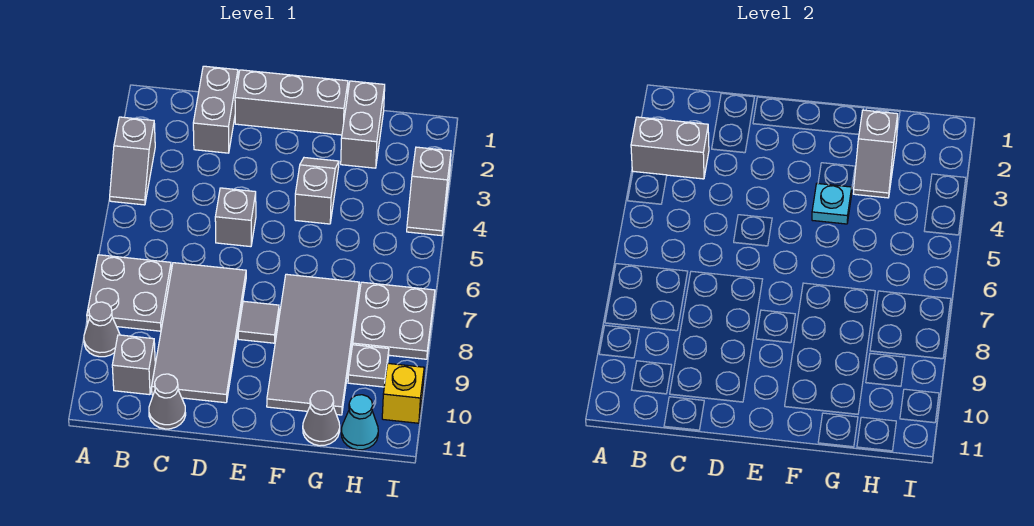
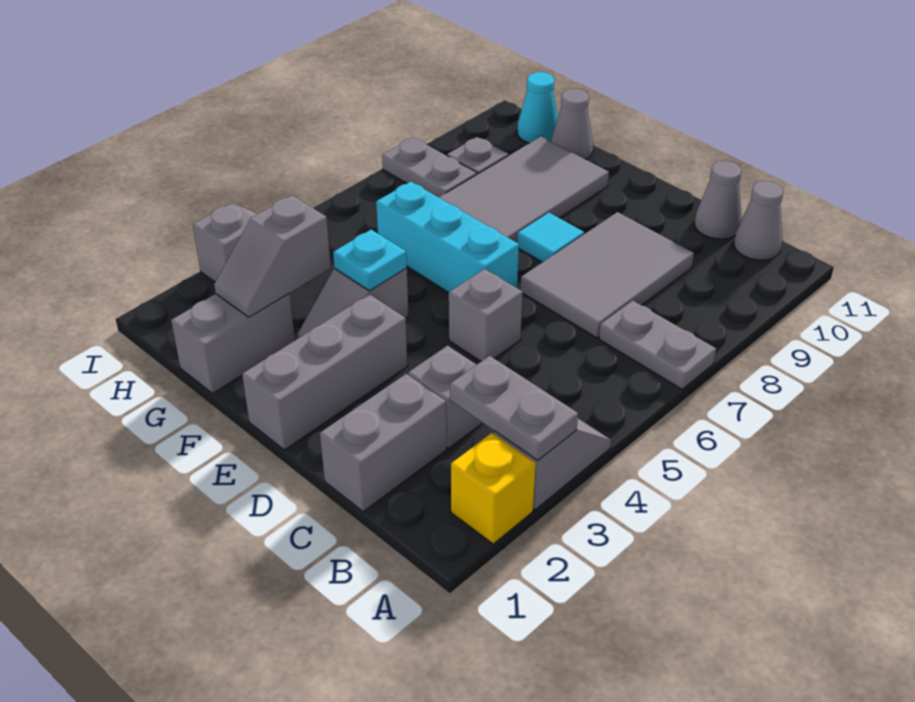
grey brick A3:B3 level 2 -> grey plate A3:B3 level 2
grey plate A7:B8 level 1 -> grey plate A7:B7 level 1
grey cone A9 level 1 -> grey cone B11 level 1
grey brick B10 level 1 -> grey brick C3 level 1
grey tile C7:D10 level 1 -> grey tile C7:D9 level 1
grey brick D1:F1 level 1 -> grey brick E1:E3 level 1
none -> cyan brick E6:G6 level 1
grey tile E8 level 1 -> cyan tile E8 level 1
grey slope G2:G3 level 2 top 2 -> grey slope G2:G3 level 2 top 3
grey plate H7:I8 level 1 -> grey plate H8:I8 level 1
yellow brick I10 level 1 -> yellow brick A2 level 1

